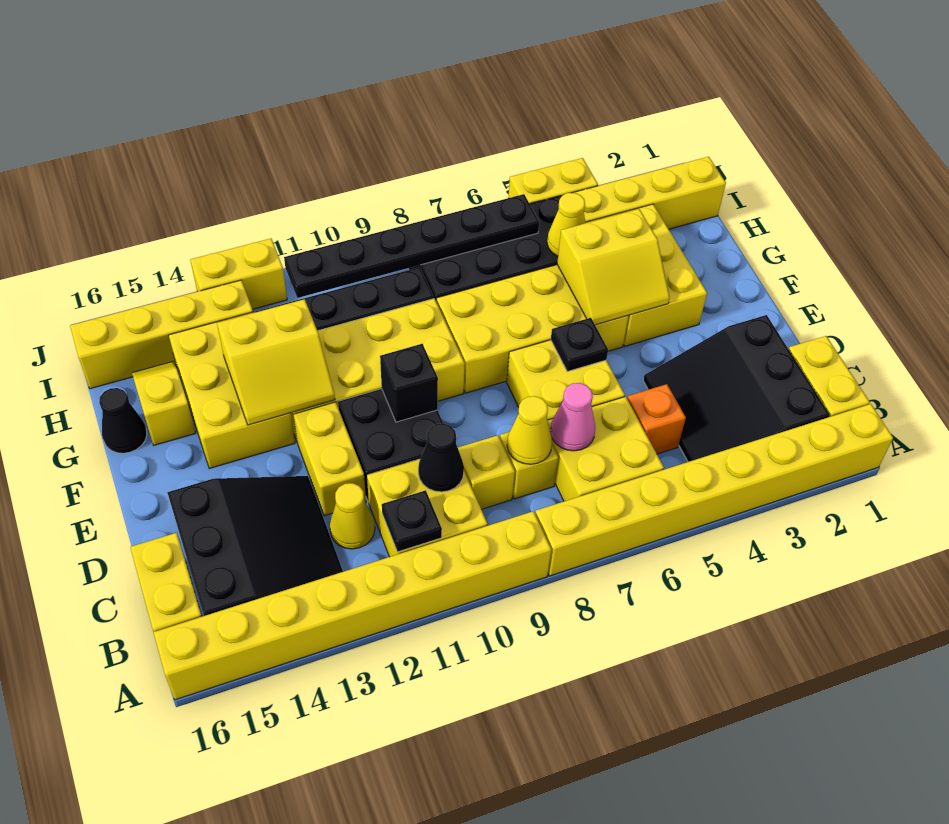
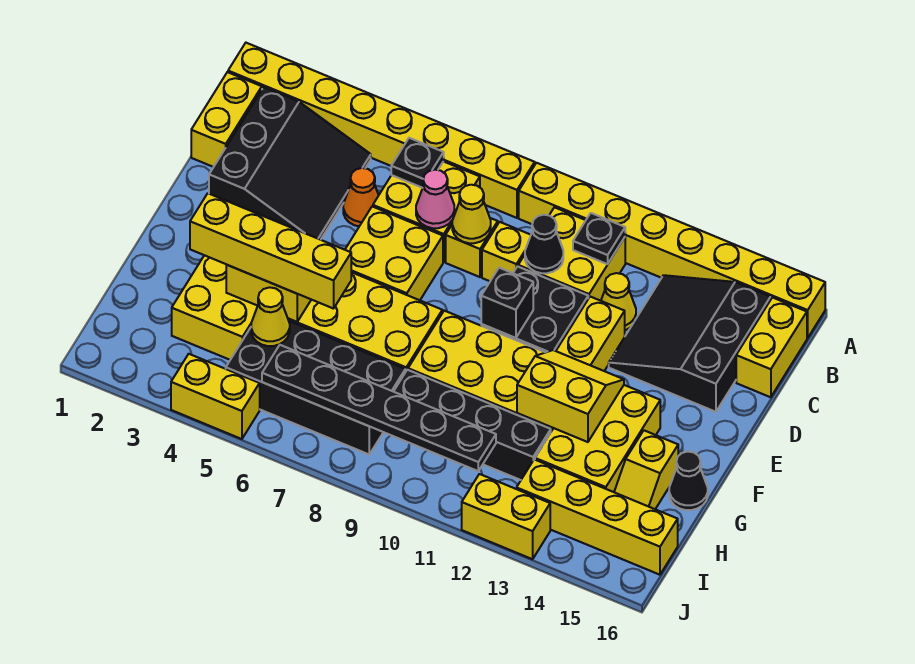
orange brick C5 level 1 -> orange cone C5 level 1
black plate E6 level 2 -> black plate B6 level 2
yellow brick I1:I4 level 1 -> yellow brick G3:G6 level 3

